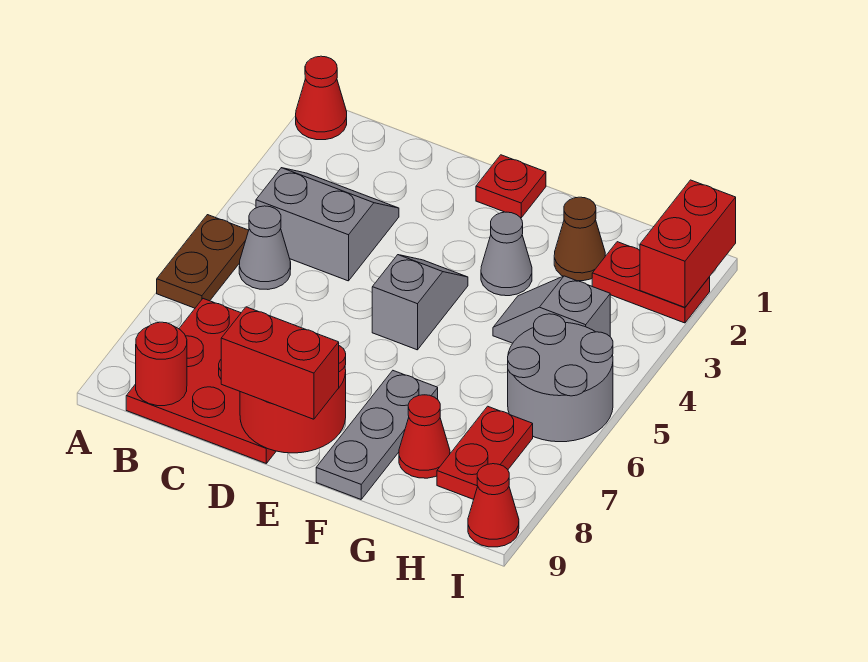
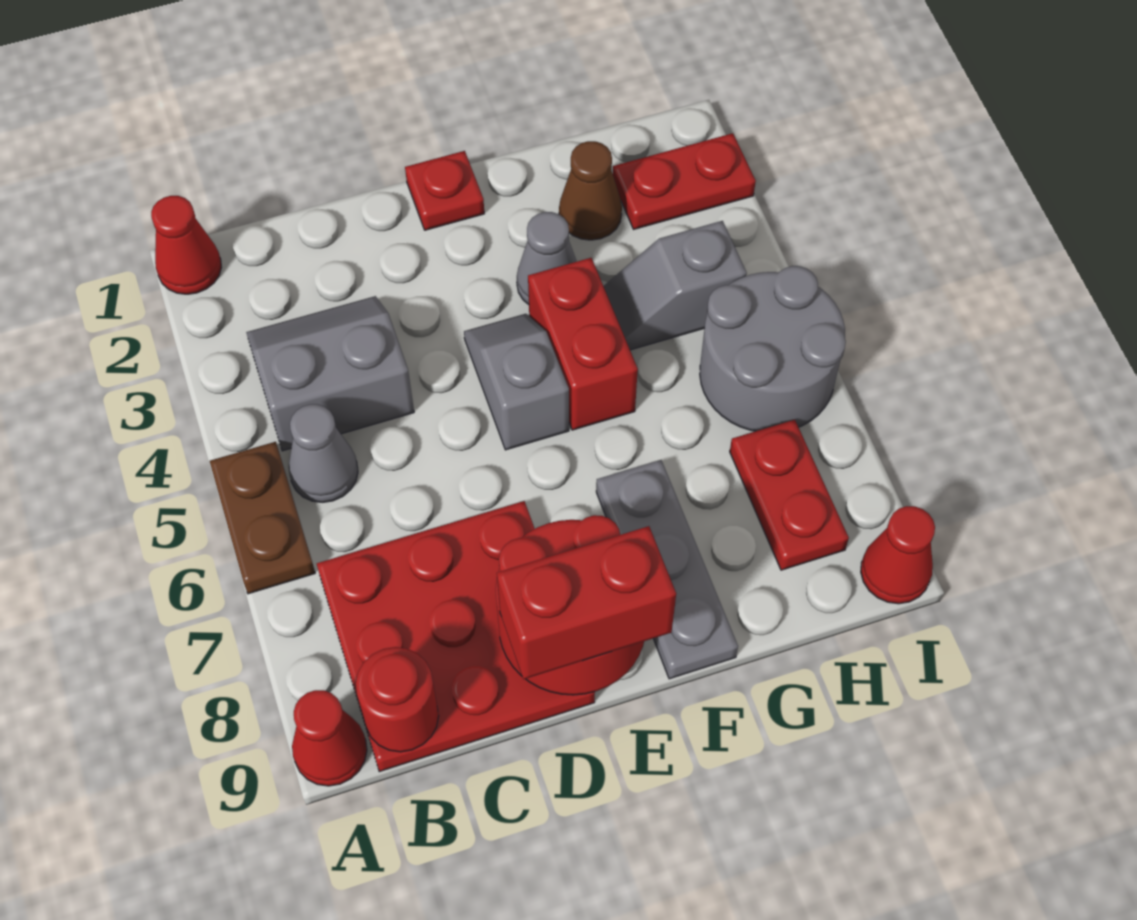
red cone G8 level 1 -> red cone A9 level 1
red brick I1:I2 level 2 -> red brick F4:F5 level 1

